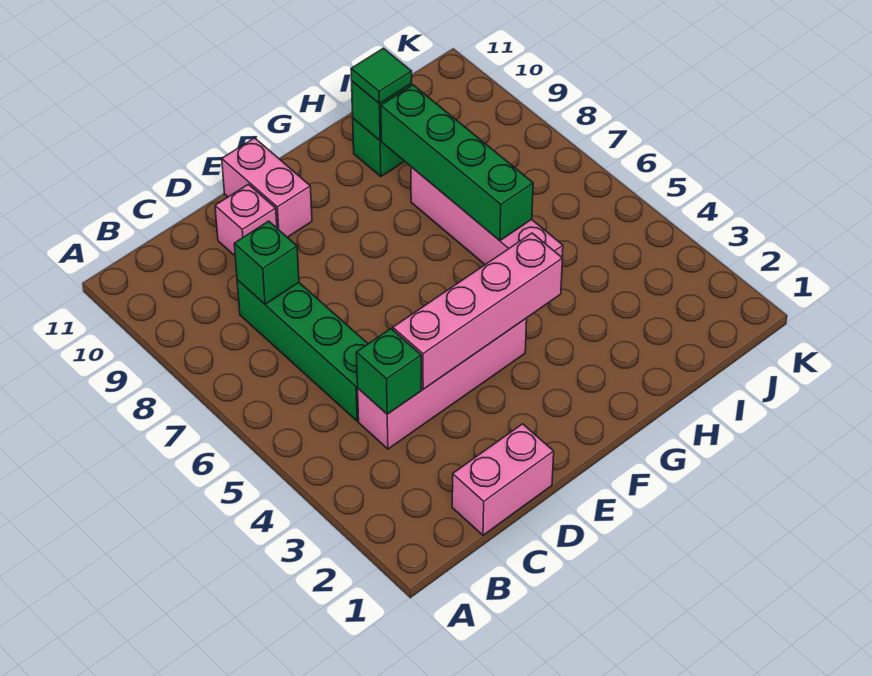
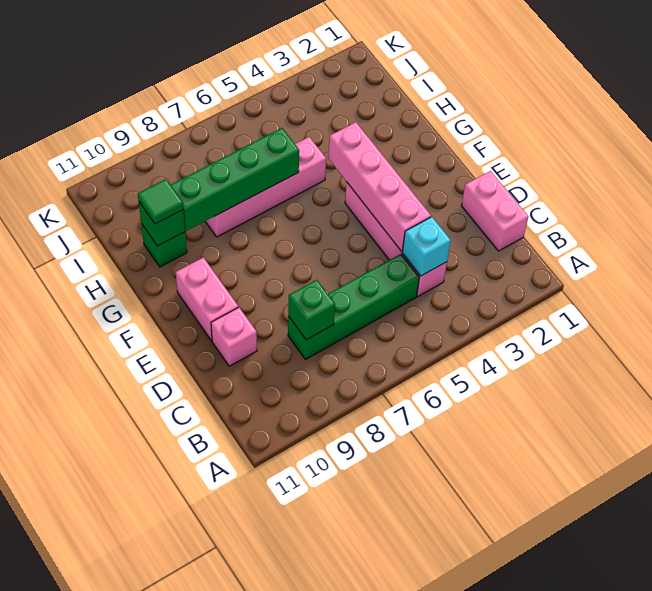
green brick C4 level 2 -> cyan brick C4 level 2
pink brick E10:E11 level 1 -> pink brick E10:F10 level 1

